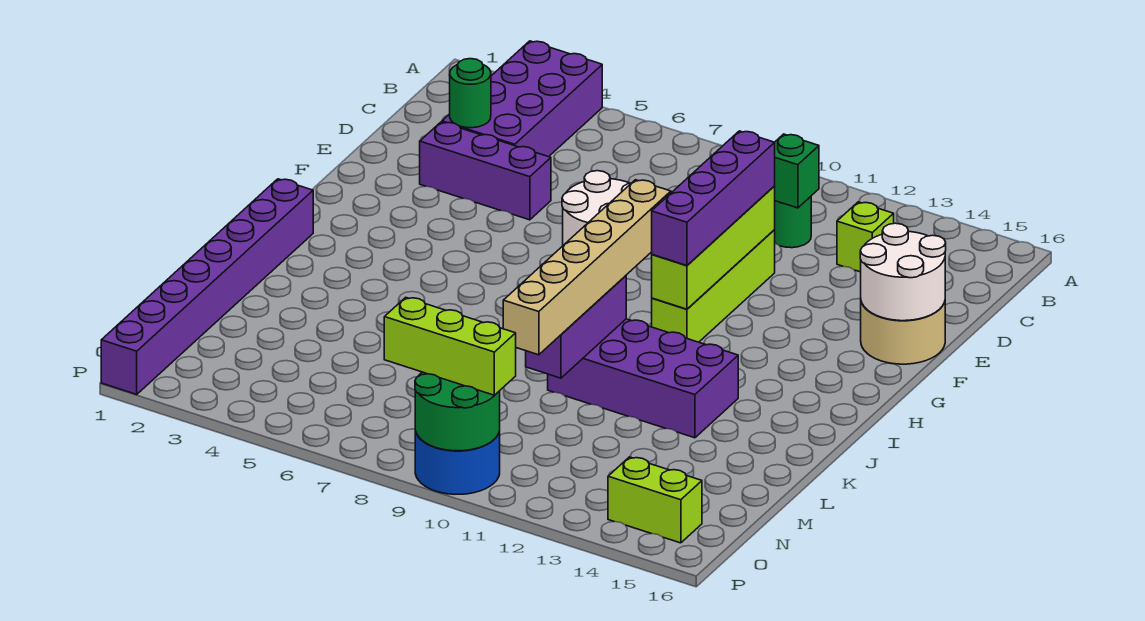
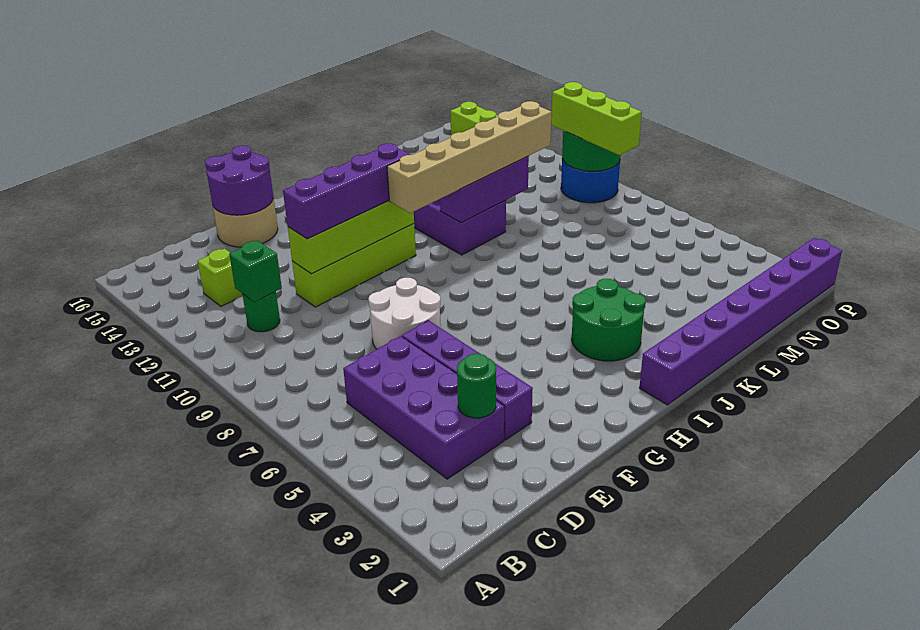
purple brick A3:D4 level 1 -> purple brick C3:D6 level 1
purple brick E3:E5 level 1 -> purple brick E3:E6 level 1
white round brick E15:F16 level 2 -> purple round brick E15:F16 level 2
none -> green round brick I3:J4 level 1

